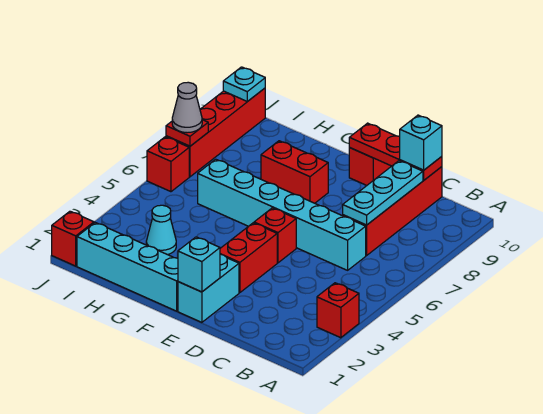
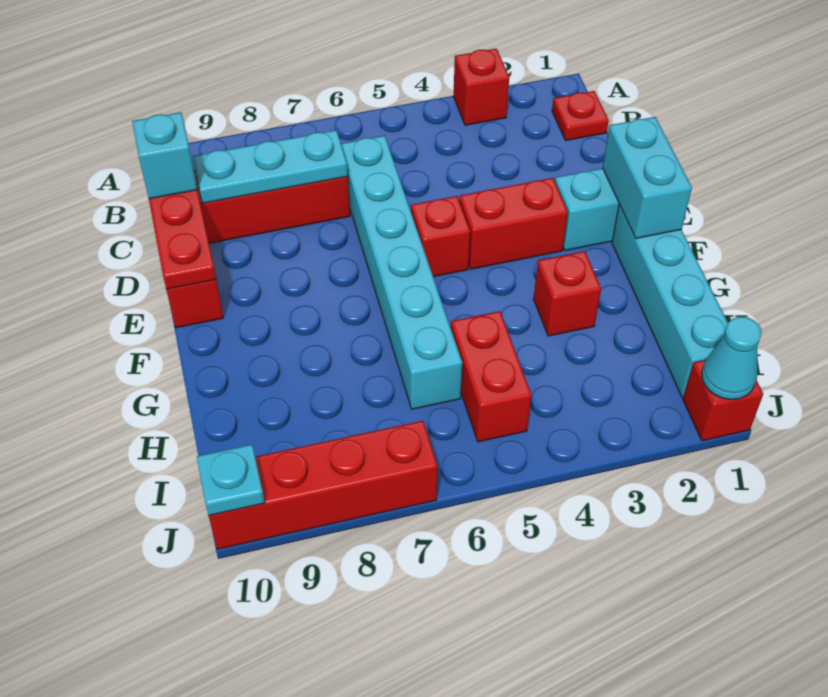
cyan brick E1 level 2 -> cyan brick E1:F1 level 2
red brick F8:G8 level 1 -> red brick H5:I5 level 1
cyan cone H3 level 1 -> cyan cone J1 level 2
red brick J6 level 1 -> red brick G3 level 1
red plate J7 level 2 -> red plate B1 level 1
grey cone J7 level 3 -> none

